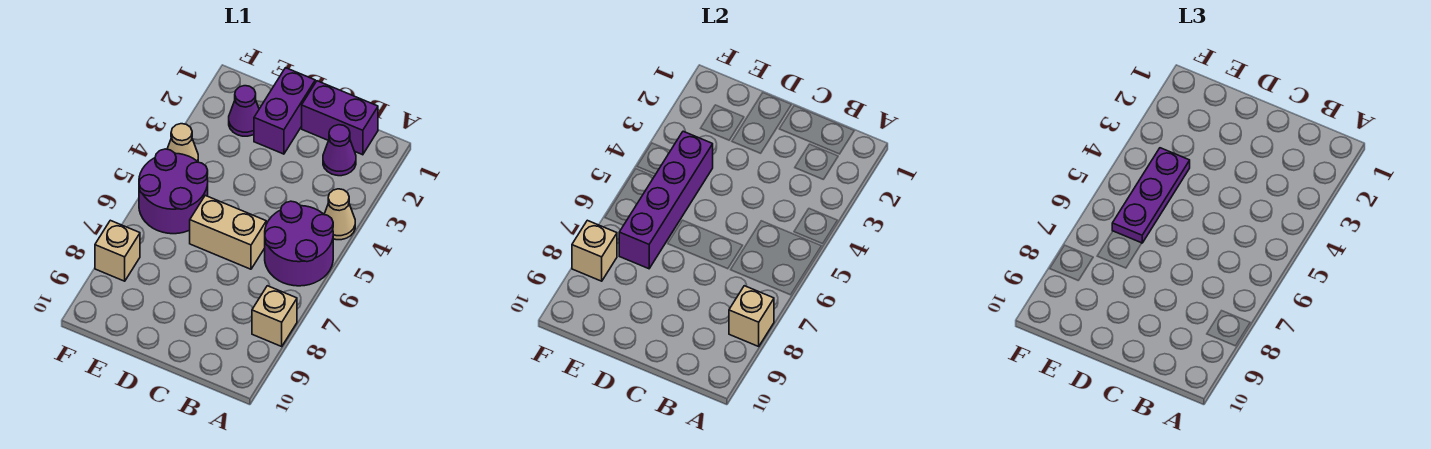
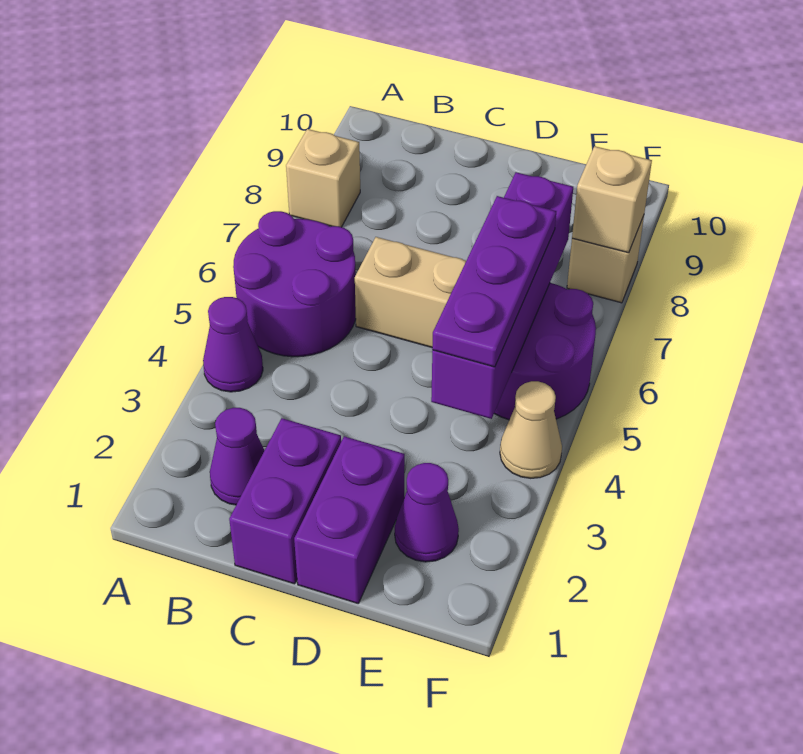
tan cone A4 level 1 -> purple cone A4 level 1
tan brick A8 level 2 -> none
purple brick B1:C1 level 1 -> purple brick C1:C2 level 1

